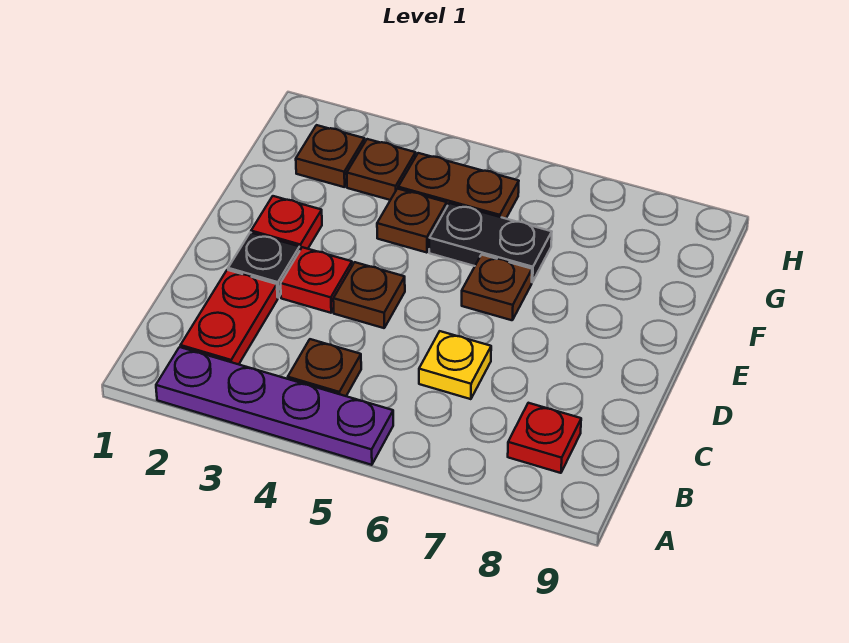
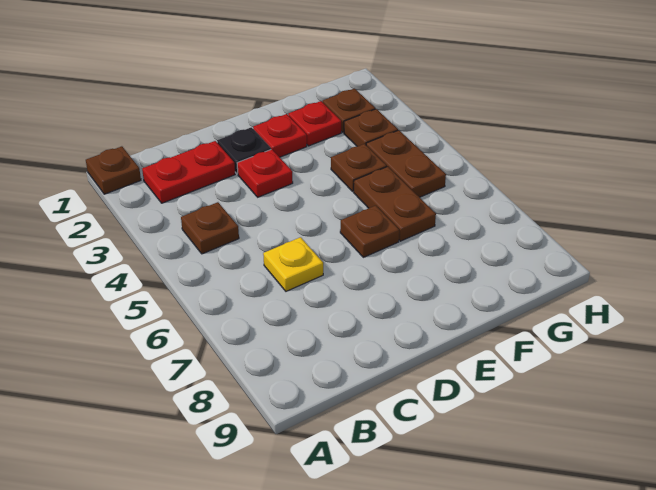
purple plate A2:A5 level 1 -> none
red plate B8 level 1 -> red plate F2 level 1
brown plate D4 level 1 -> brown plate A1 level 1
black plate F5:F6 level 1 -> brown plate F5:F6 level 1

